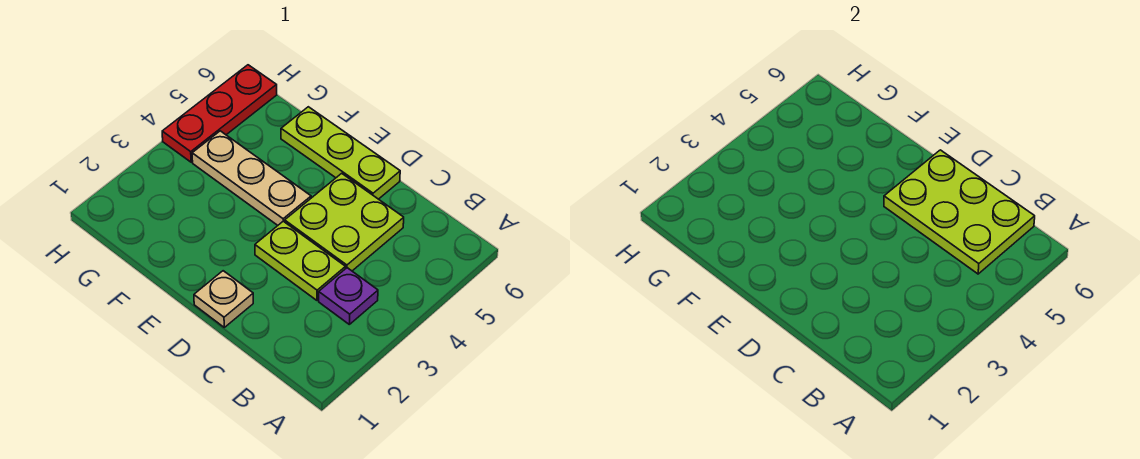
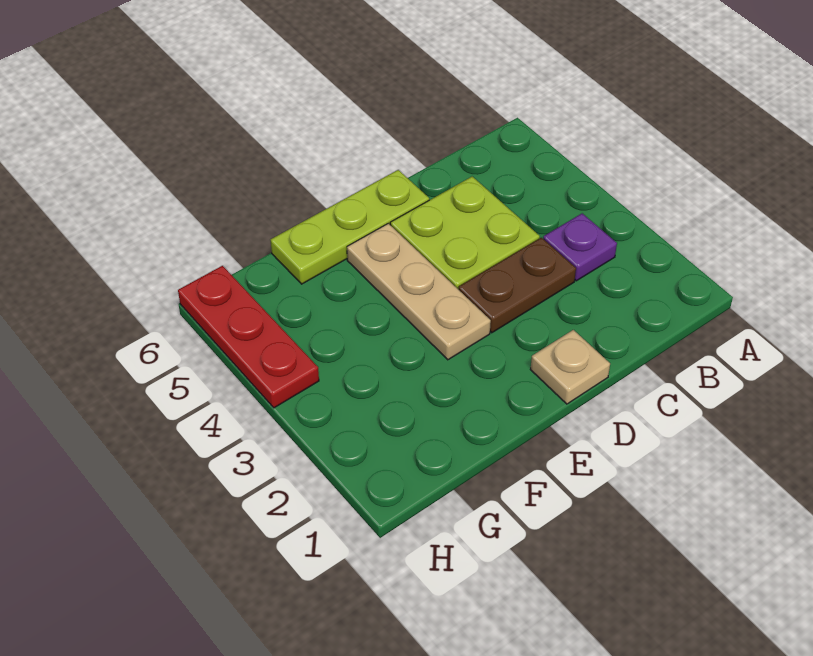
lime plate B5:D6 level 2 -> none
lime plate C3:D3 level 1 -> brown plate C3:D3 level 1
tan plate E4:G4 level 1 -> tan plate E3:E5 level 1

